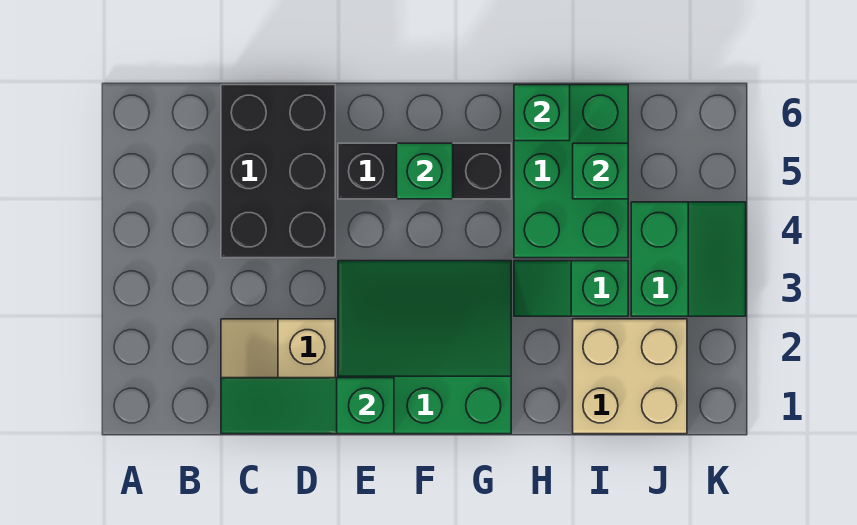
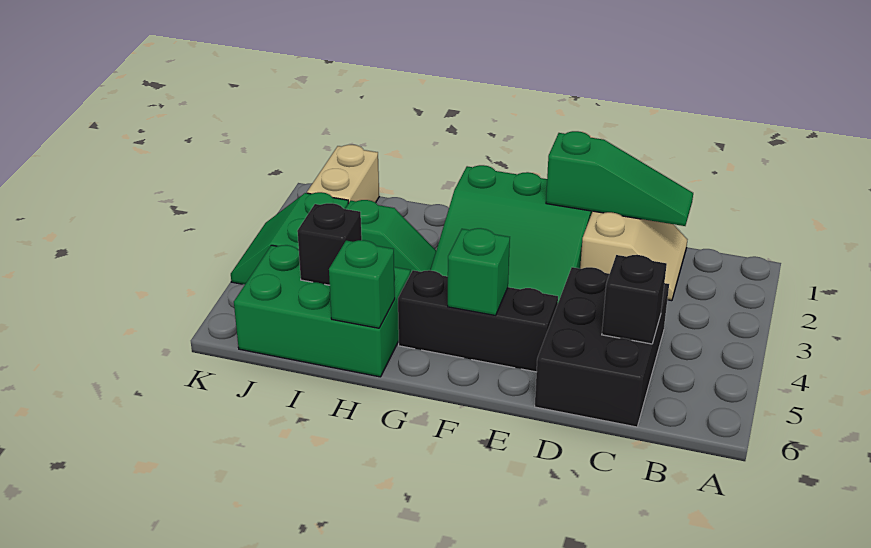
none -> black brick C5 level 2
green brick H4:I6 level 1 -> green brick H5:J6 level 1
tan brick I1:J2 level 1 -> tan brick J1:J2 level 1
green brick I5 level 2 -> black brick I5 level 2

